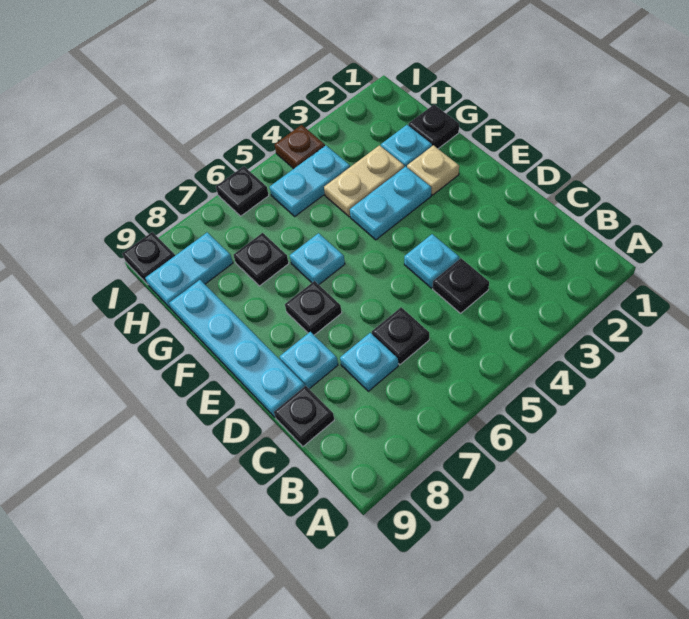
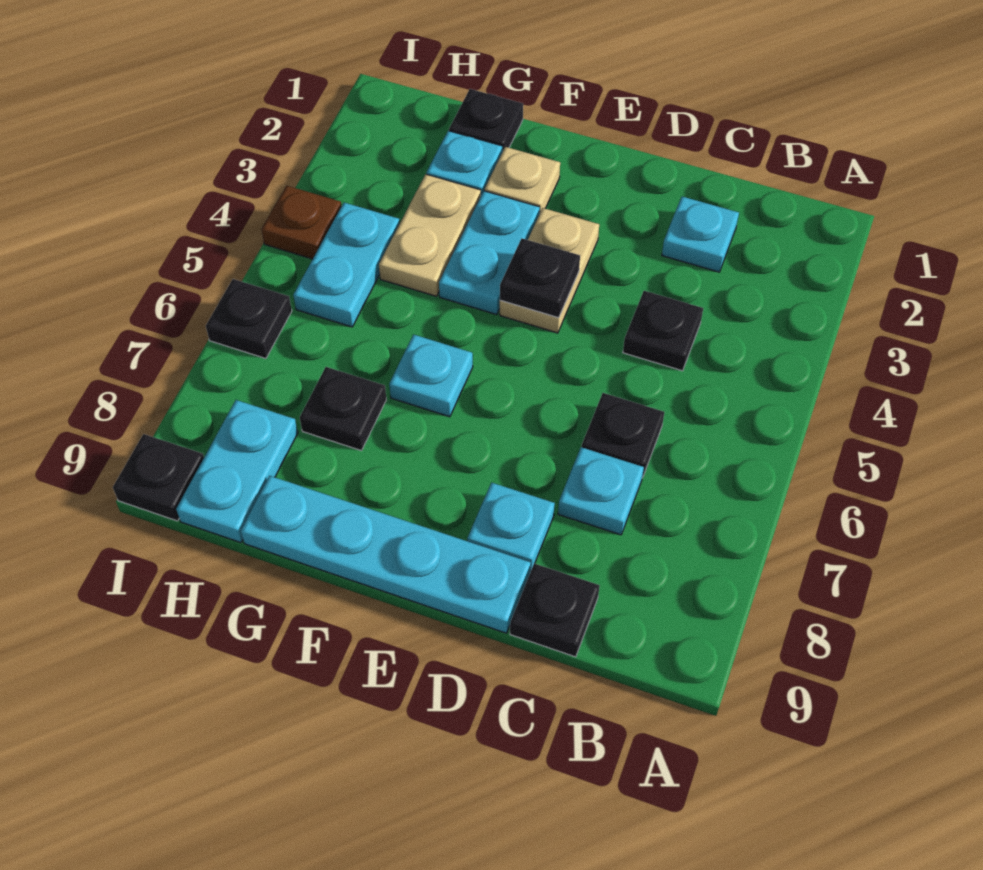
cyan plate D4 level 1 -> cyan plate C2 level 1
none -> tan plate E3:E4 level 1
black plate E7 level 1 -> black plate E4 level 2

